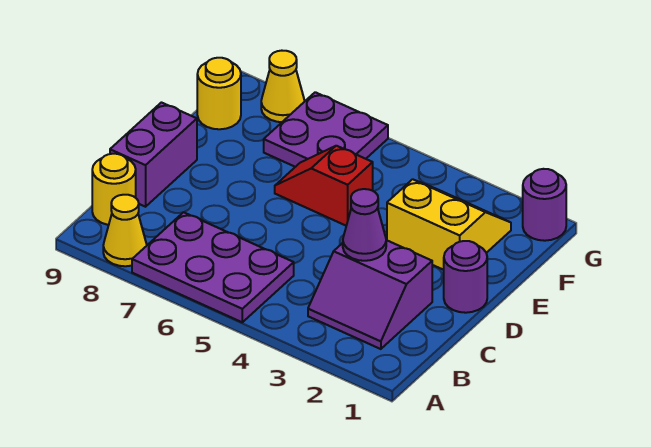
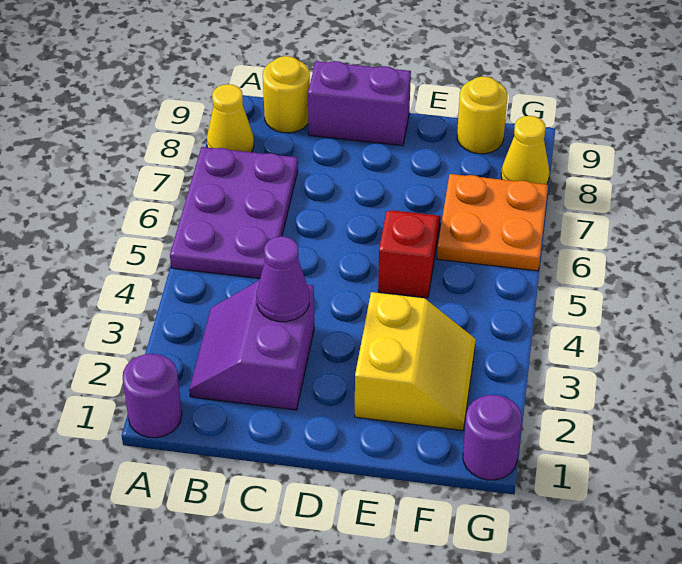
purple round brick D1 level 1 -> purple round brick A1 level 1
purple plate F6:G7 level 1 -> orange plate F6:G7 level 1

